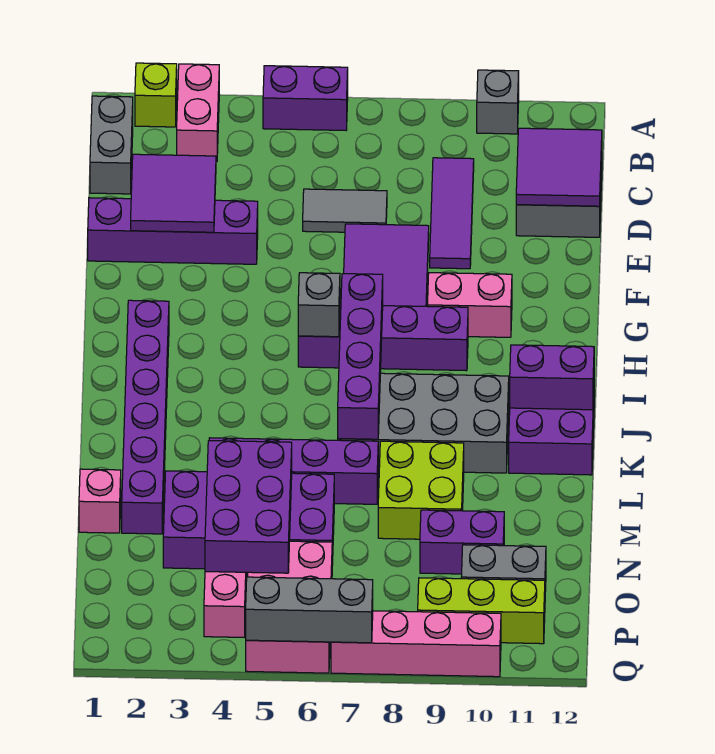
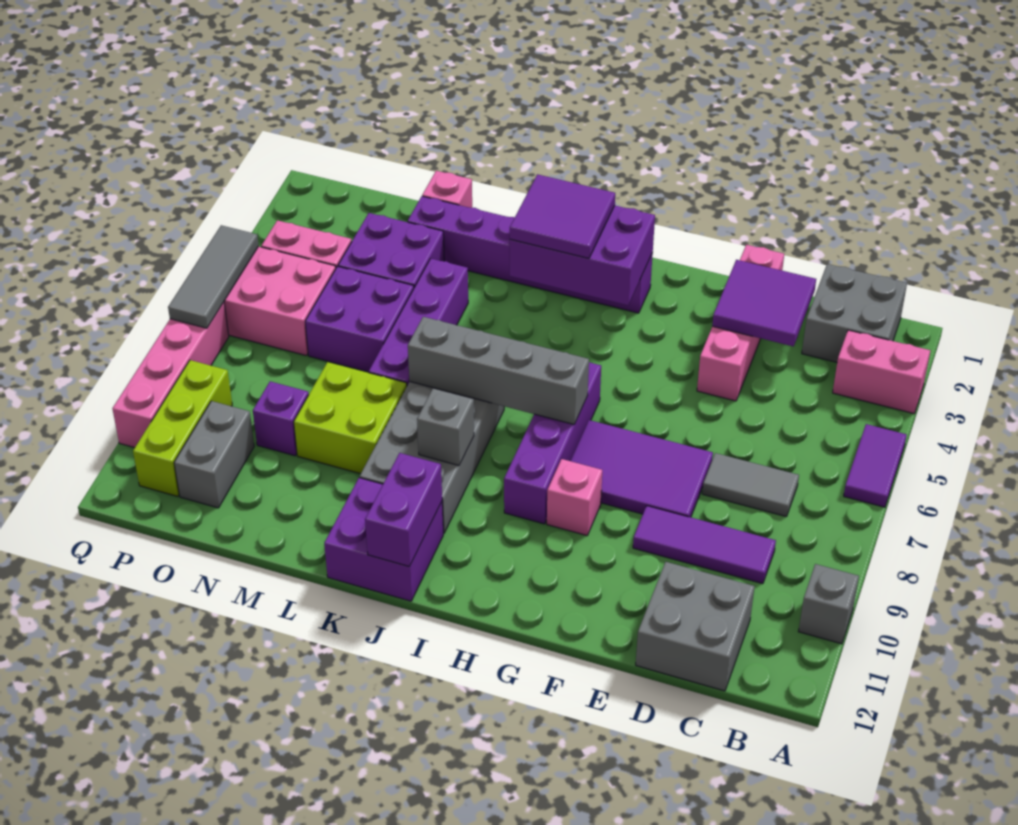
lime brick A2 level 1 -> none
purple brick A5:A6 level 1 -> purple tile A5:A6 level 1
grey brick B1:C1 level 1 -> grey brick B1:C2 level 1
purple tile C11:D12 level 2 -> purple tile I2:J3 level 3
grey tile D6:D7 level 1 -> grey tile C7:D7 level 1
purple brick E1:E4 level 1 -> pink brick E1:E4 level 1
pink brick G9:G10 level 1 -> pink brick G9 level 1
grey brick H6 level 2 -> grey brick J9 level 2
purple brick H7:K7 level 2 -> grey brick H7:K7 level 2
purple brick M4:O5 level 2 -> purple brick H2:J3 level 2
purple brick N9:N10 level 1 -> purple brick N9 level 1
grey brick Q5:Q7 level 2 -> grey tile Q5:Q7 level 2

